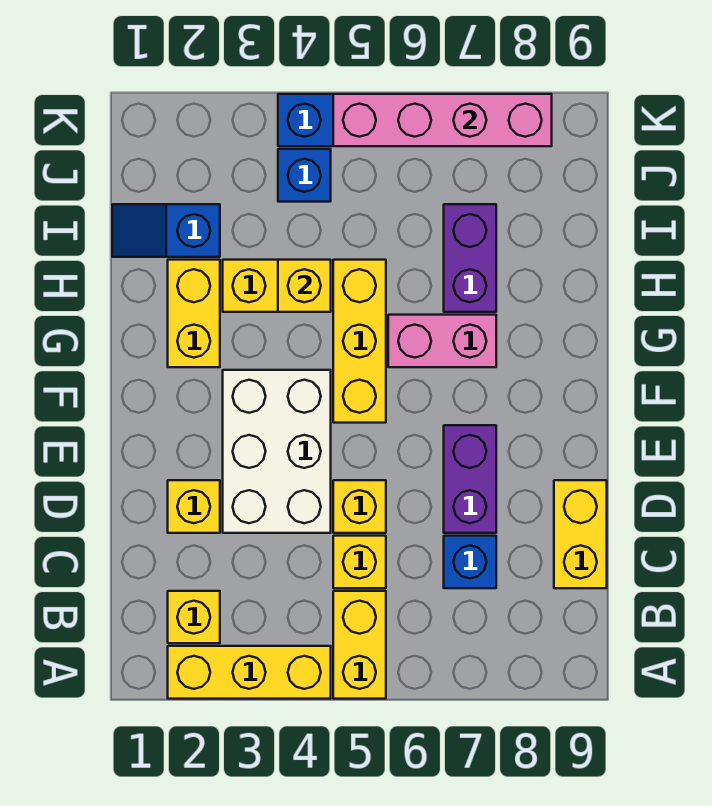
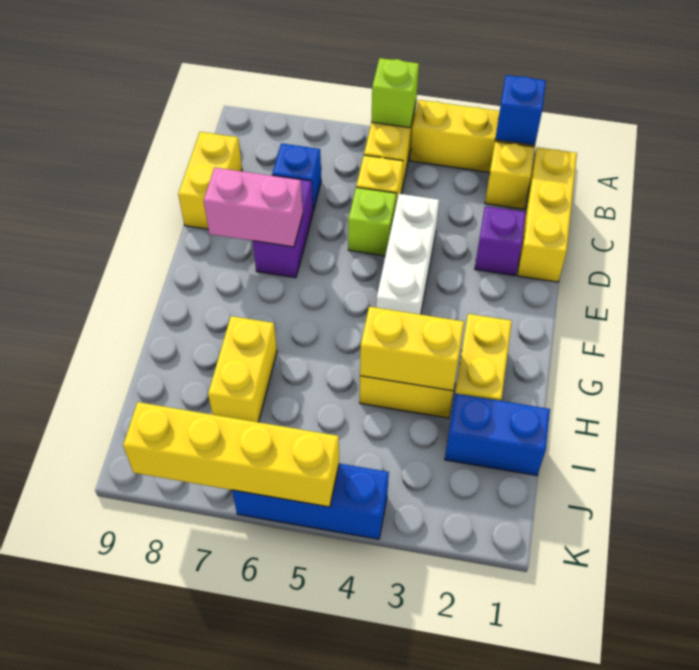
none -> lime brick A5 level 2
yellow brick D2 level 1 -> purple brick D2 level 1
white brick D3:F4 level 1 -> white brick D4:F4 level 1
yellow brick D5 level 1 -> lime brick D5 level 1
yellow brick F5:H5 level 1 -> yellow brick B1:D1 level 1
pink brick G6:G7 level 1 -> pink brick E7:E8 level 2
yellow brick H4 level 2 -> yellow brick H3:H4 level 2
purple brick H7:I7 level 1 -> yellow brick H7:I7 level 1
blue slope I1:I2 level 1 top 2 -> blue brick I1:I2 level 1
blue brick J4 level 1 -> blue brick A2 level 2
pink brick K5:K8 level 2 -> yellow brick K5:K8 level 2

